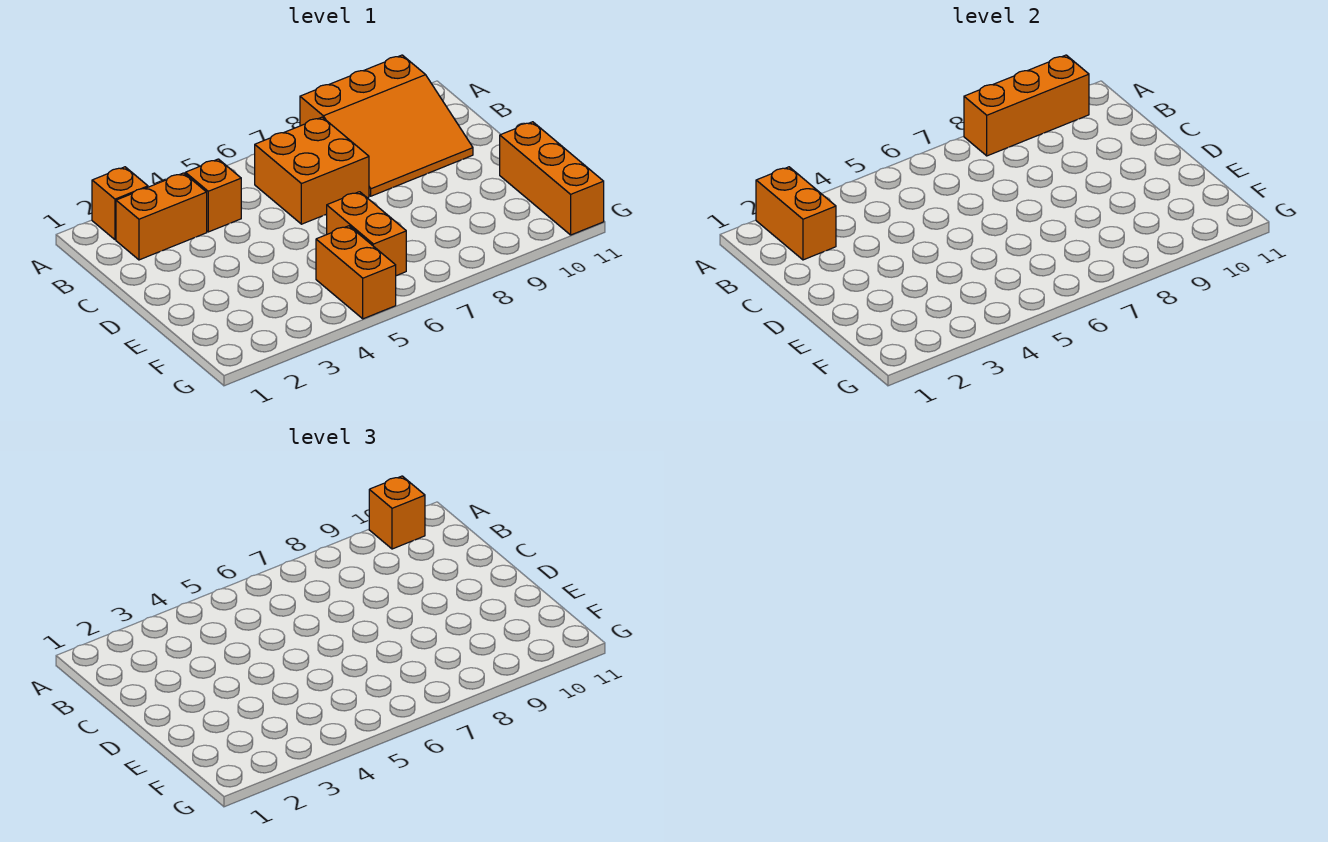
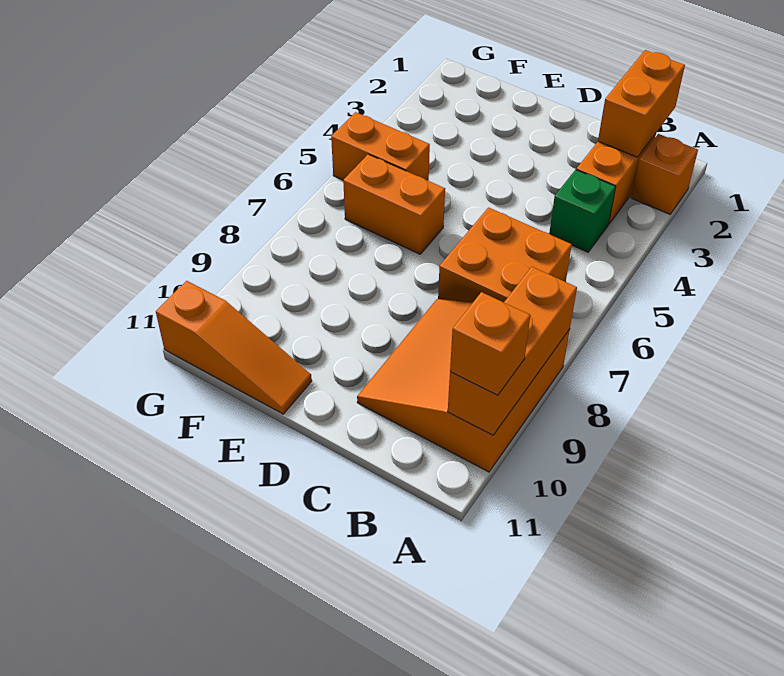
orange brick A2:B2 level 2 -> orange brick B1:B2 level 2
orange brick B4 level 1 -> green brick B4 level 1
orange brick E11:G11 level 1 -> orange slope E11:G11 level 1 top G

